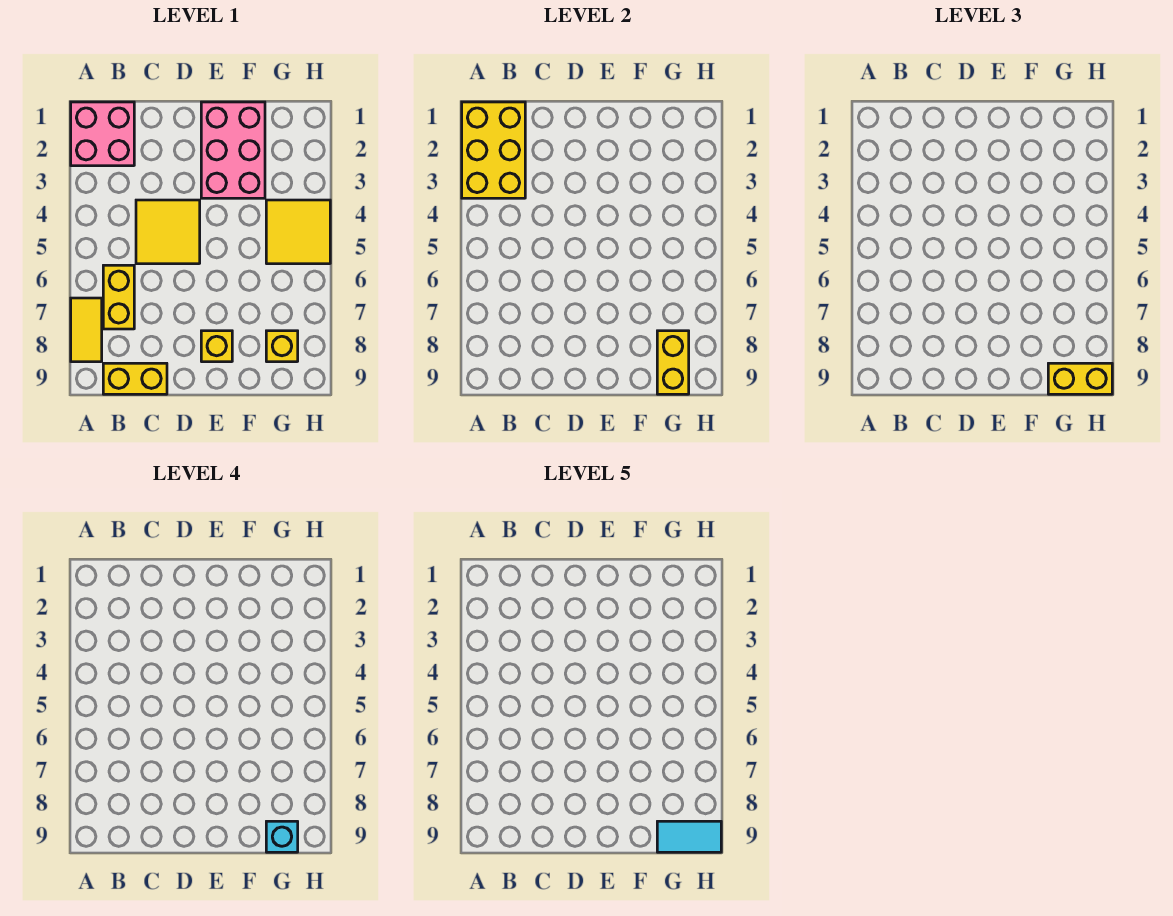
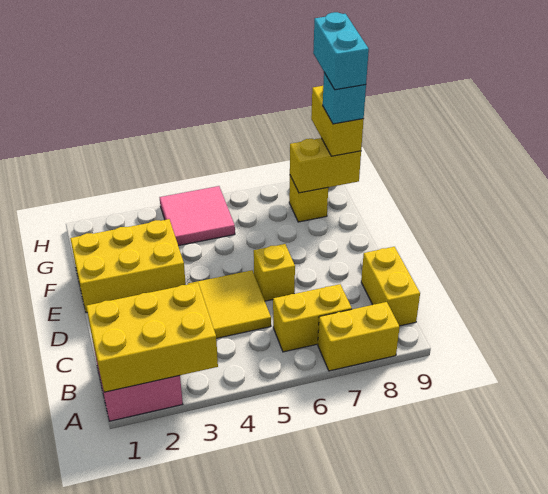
yellow tile A7:A8 level 1 -> yellow brick A7:A8 level 1
pink brick E1:F3 level 1 -> yellow brick E1:F3 level 1
yellow brick E8 level 1 -> yellow brick D6 level 1
yellow tile G4:H5 level 1 -> pink tile G4:H5 level 1
cyan tile G9:H9 level 5 -> cyan brick G9:H9 level 5

